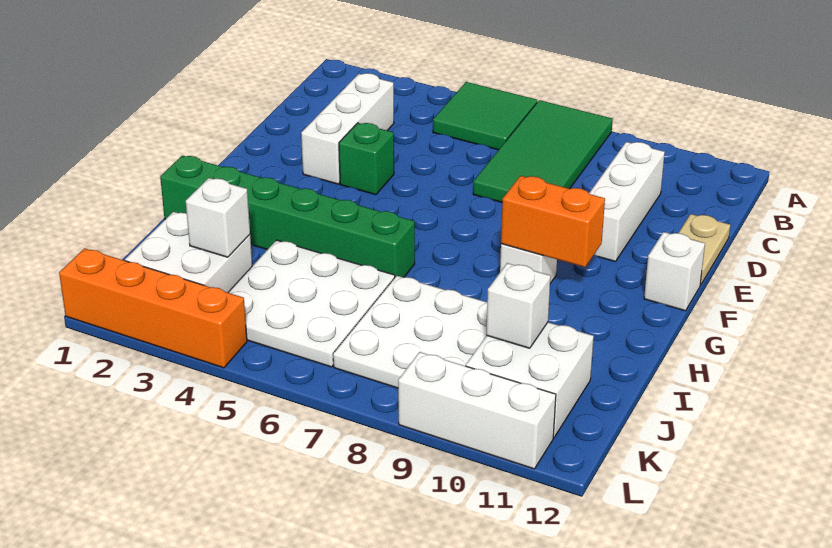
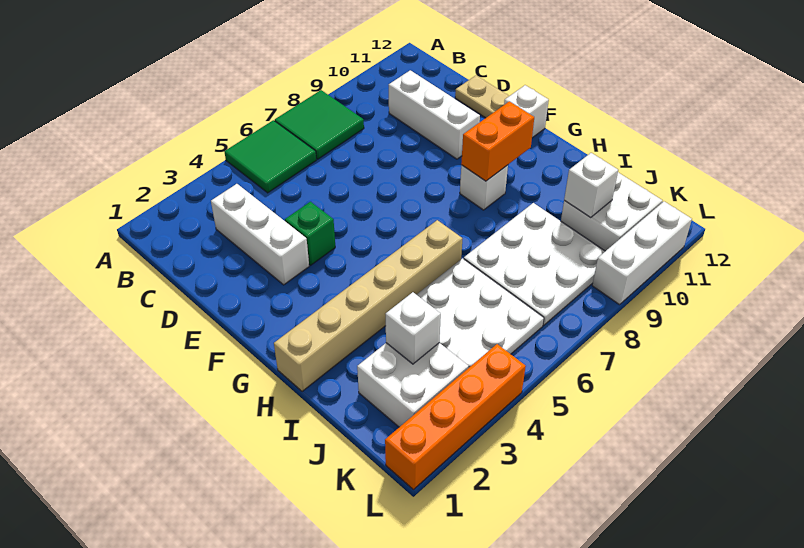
green tile A7:D8 level 1 -> green tile A7:B8 level 1
green brick H1:H6 level 1 -> tan brick H1:H6 level 1

